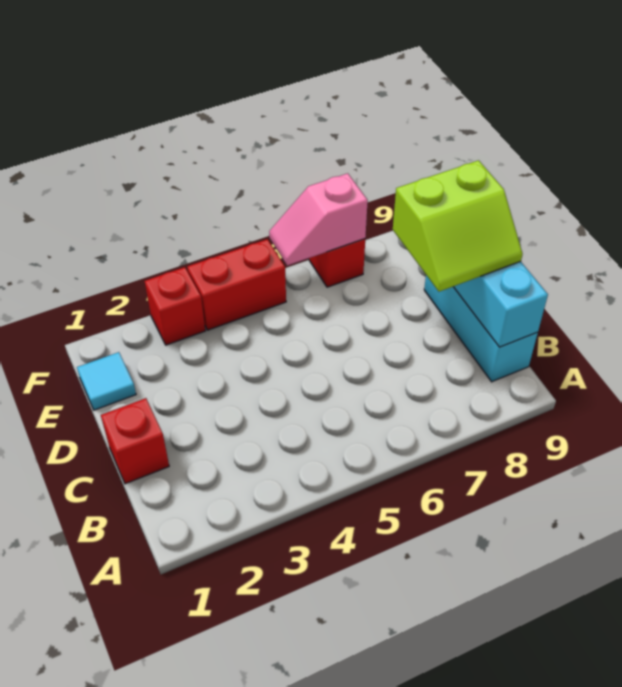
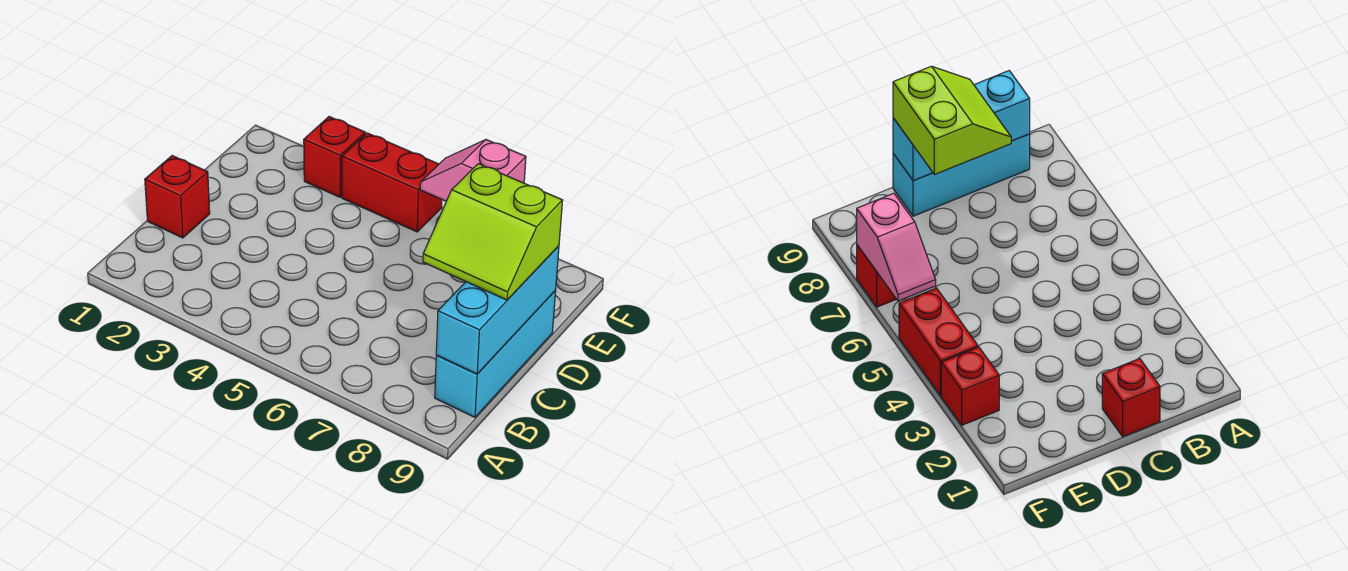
cyan tile E1 level 1 -> none

